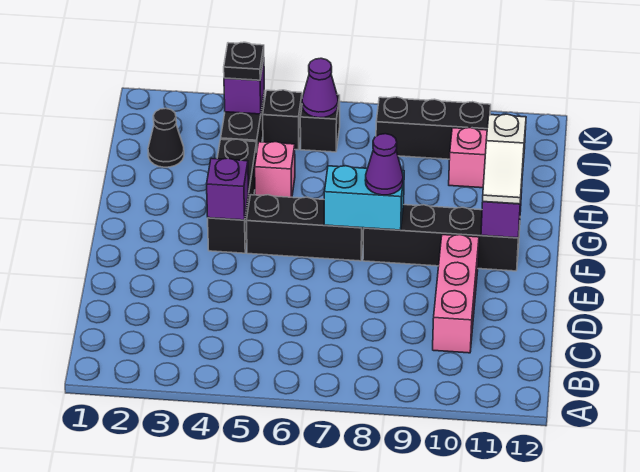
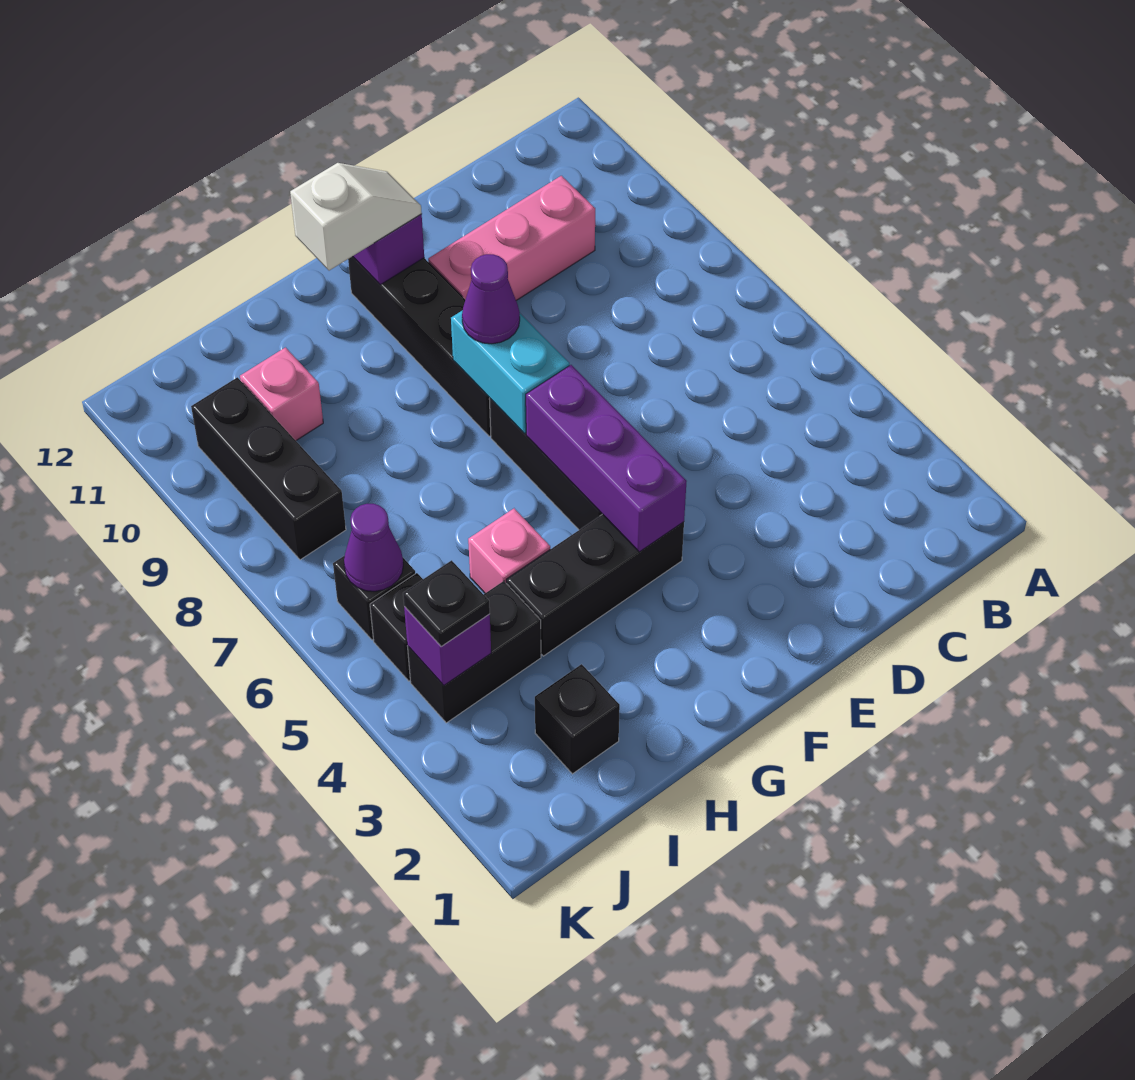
purple brick F4 level 2 -> purple brick F4:F6 level 2
black cone I2 level 1 -> black brick I2 level 1

